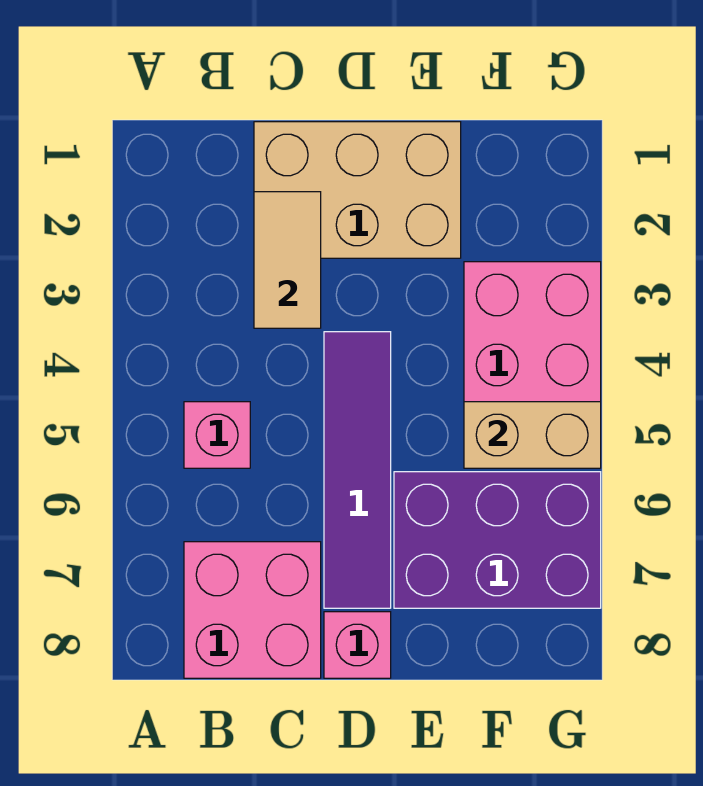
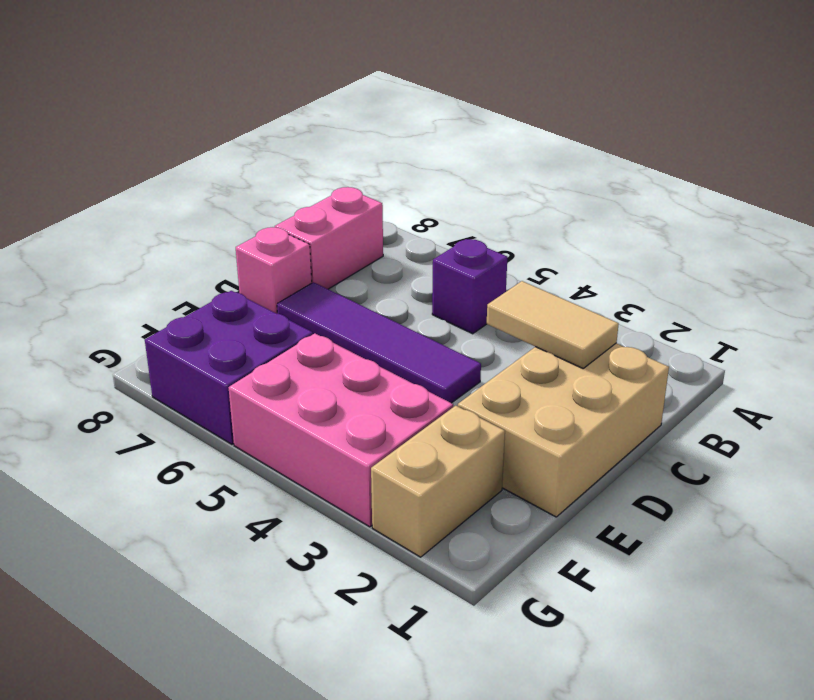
pink brick B5 level 1 -> purple brick B5 level 1
pink brick B7:C8 level 1 -> pink brick B8:C8 level 1
purple brick E6:G7 level 1 -> purple brick F6:G7 level 1
tan brick F5:G5 level 2 -> tan brick F2:G2 level 1

